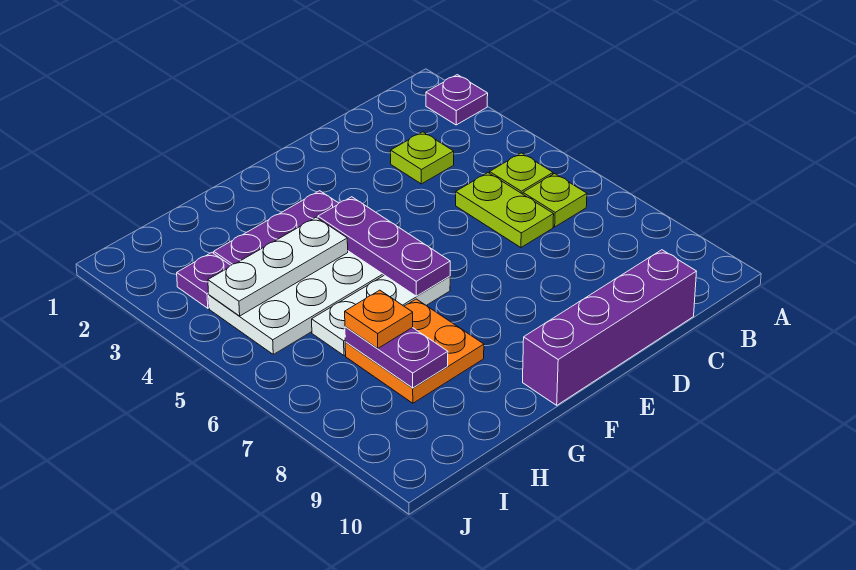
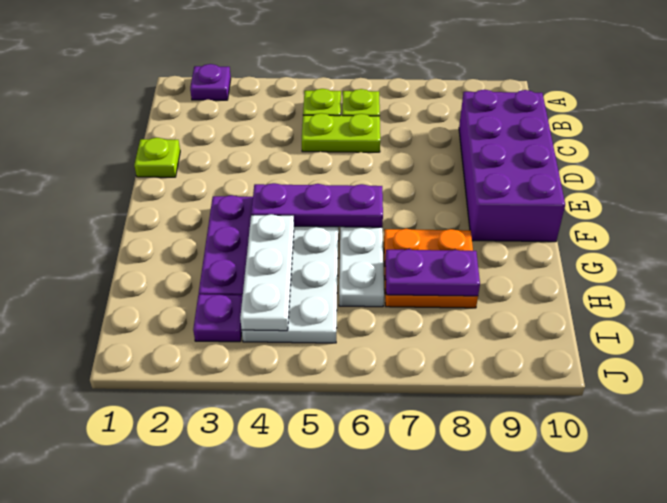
lime plate C3 level 1 -> lime plate D1 level 1
purple brick C10:F10 level 1 -> purple brick C9:F10 level 1
orange plate H7 level 3 -> none

